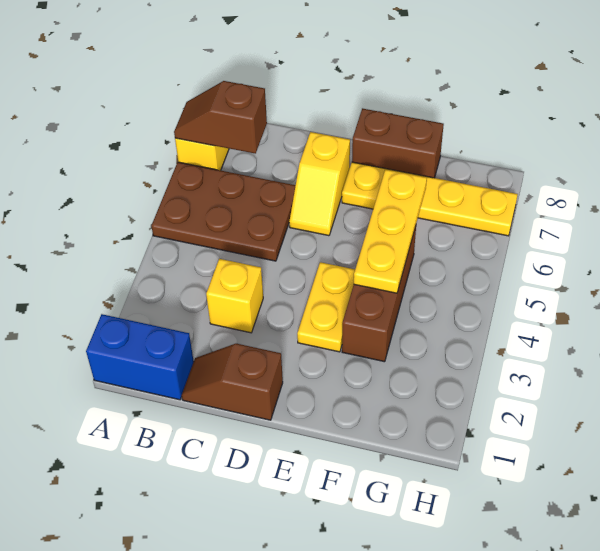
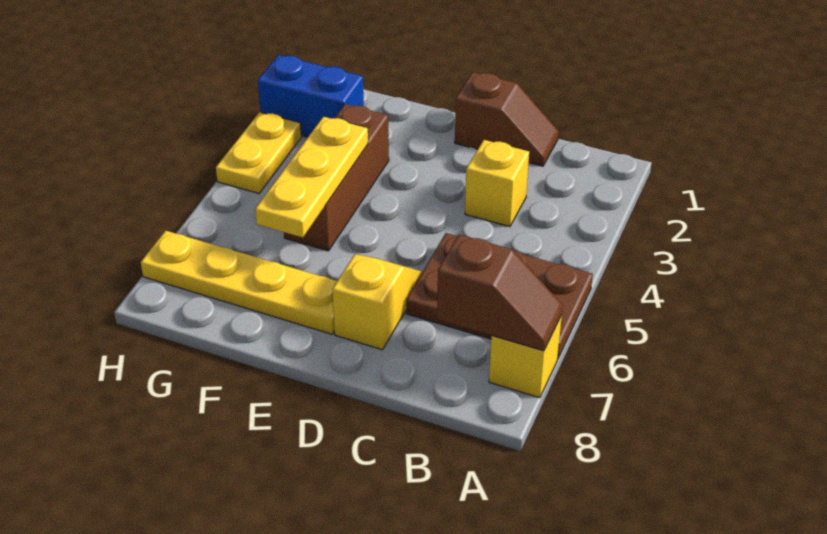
blue brick A1:B1 level 1 -> blue brick G2:H2 level 1
yellow plate E3:E4 level 1 -> yellow plate H3:H4 level 1
brown brick E8:F8 level 1 -> none

